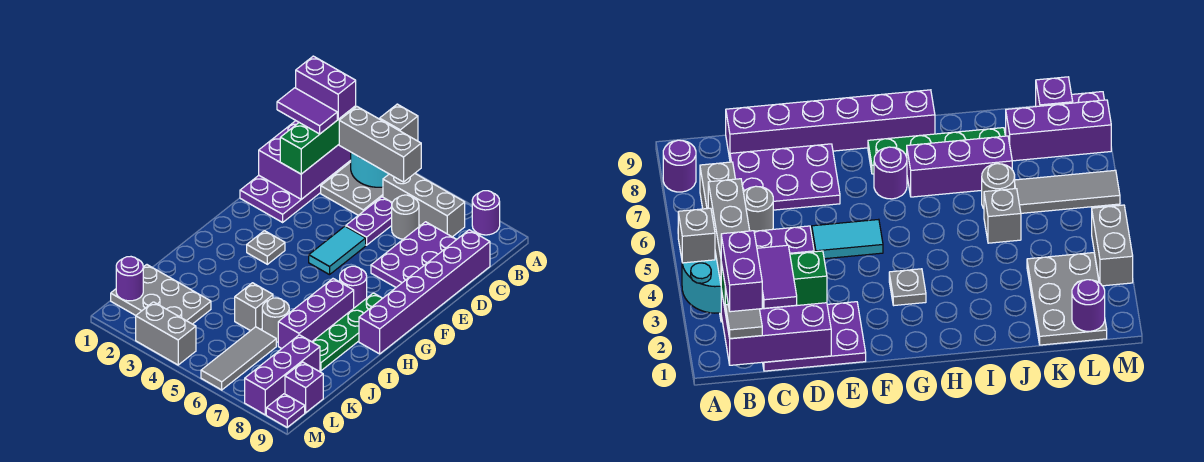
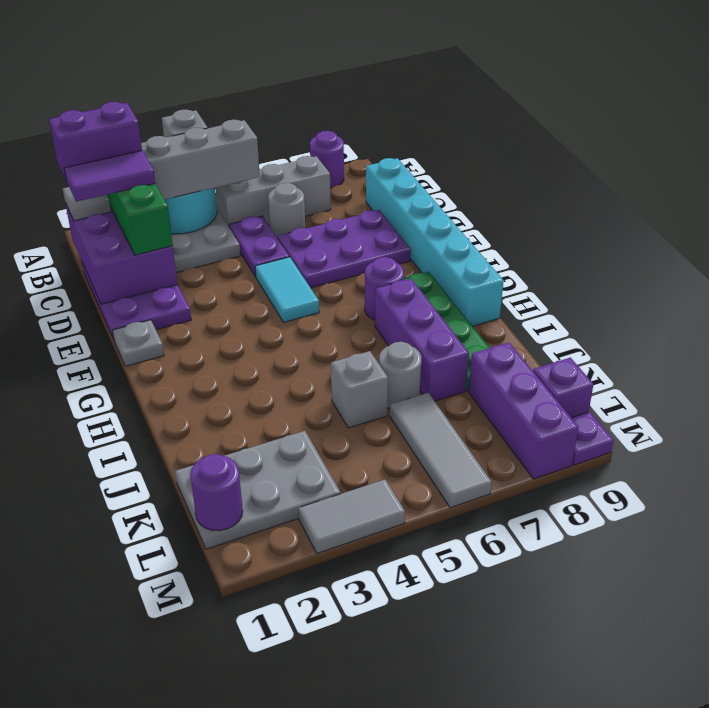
purple plate C7:E8 level 1 -> purple plate D6:E8 level 1
purple brick C9:H9 level 1 -> cyan brick C9:H9 level 1
grey plate G3 level 1 -> grey plate F1 level 1
grey brick M3:M4 level 1 -> grey tile M3:M4 level 1

